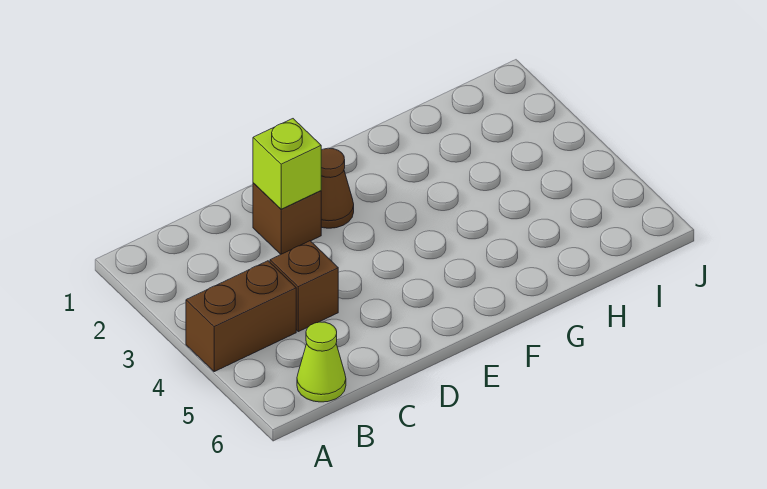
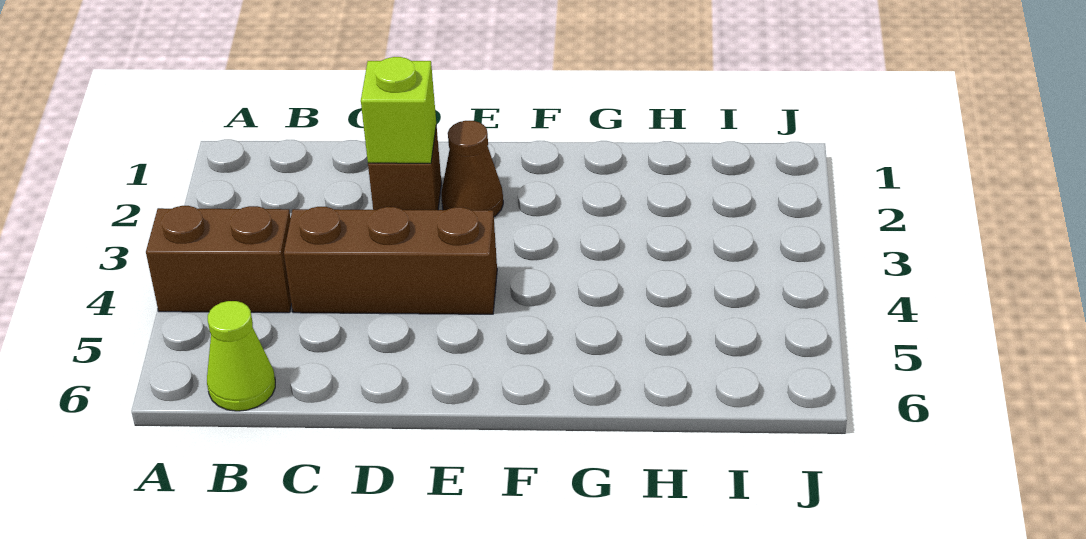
brown brick C4 level 1 -> brown brick C4:E4 level 1

